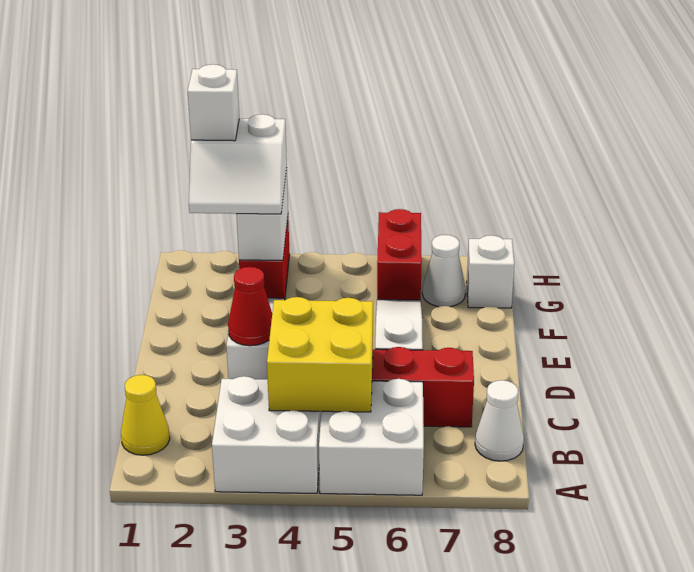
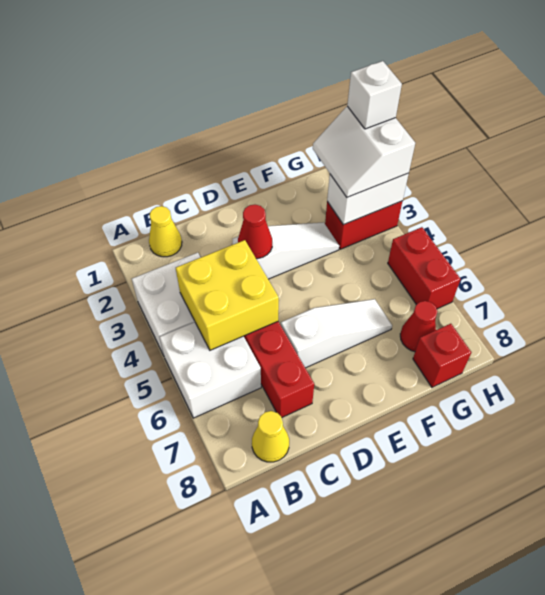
white cone B8 level 1 -> yellow cone B8 level 1
red brick G6:H6 level 1 -> red brick H5:H6 level 1
white cone G7 level 1 -> red cone G7 level 1
white brick G8 level 1 -> red brick G8 level 1

